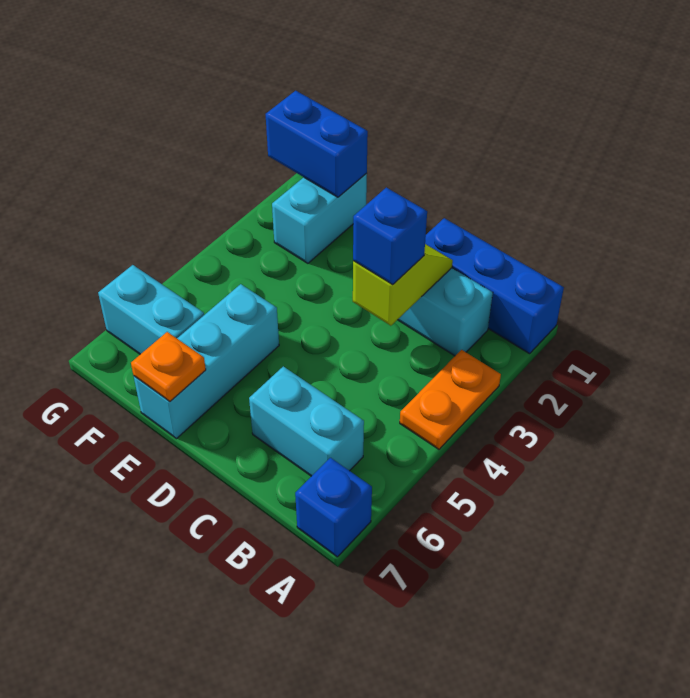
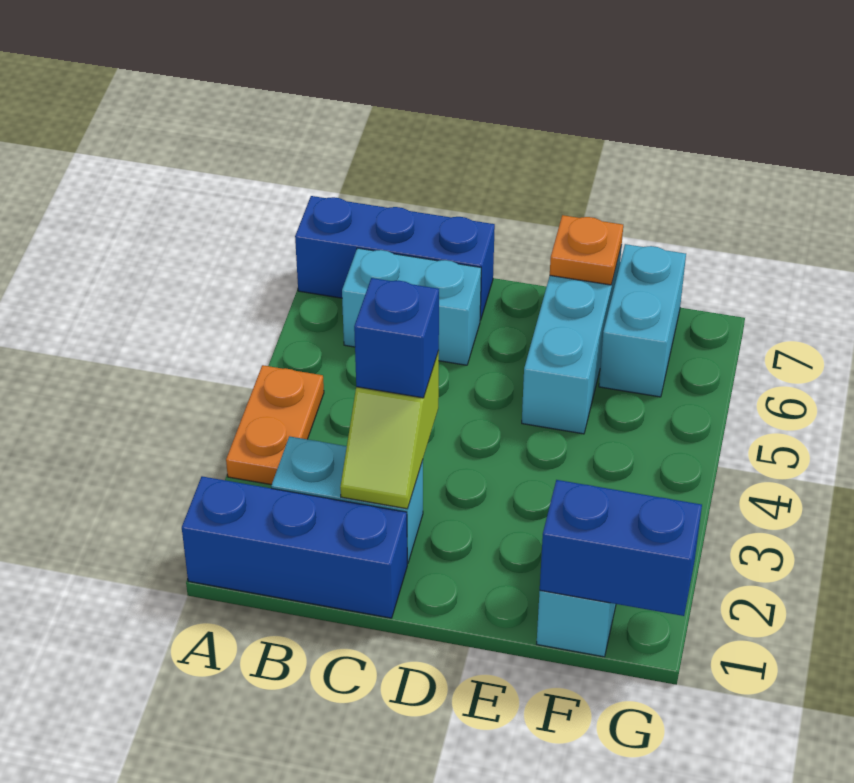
blue brick A7 level 1 -> blue brick A7:C7 level 1
cyan brick F6:G6 level 1 -> cyan brick F6:F7 level 1

